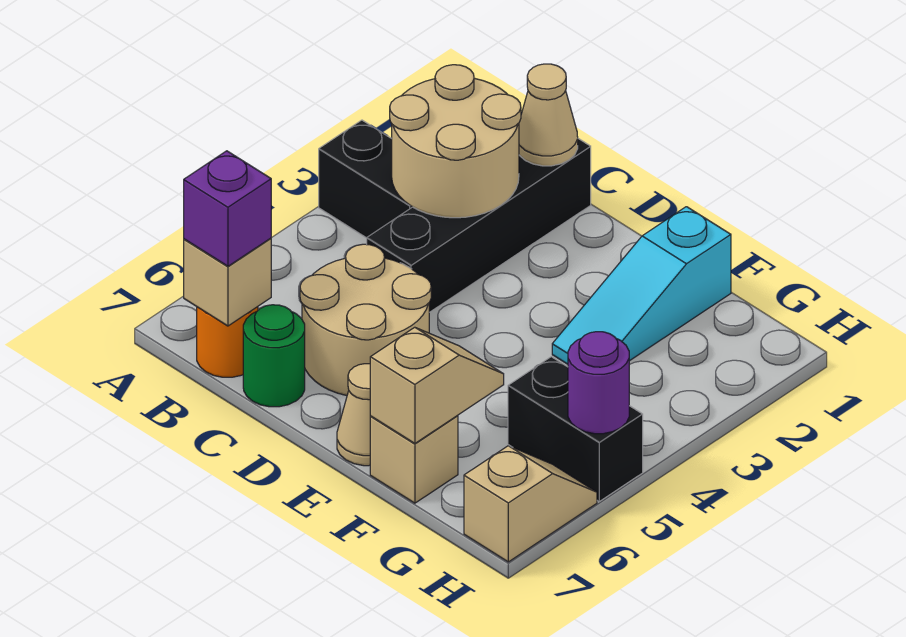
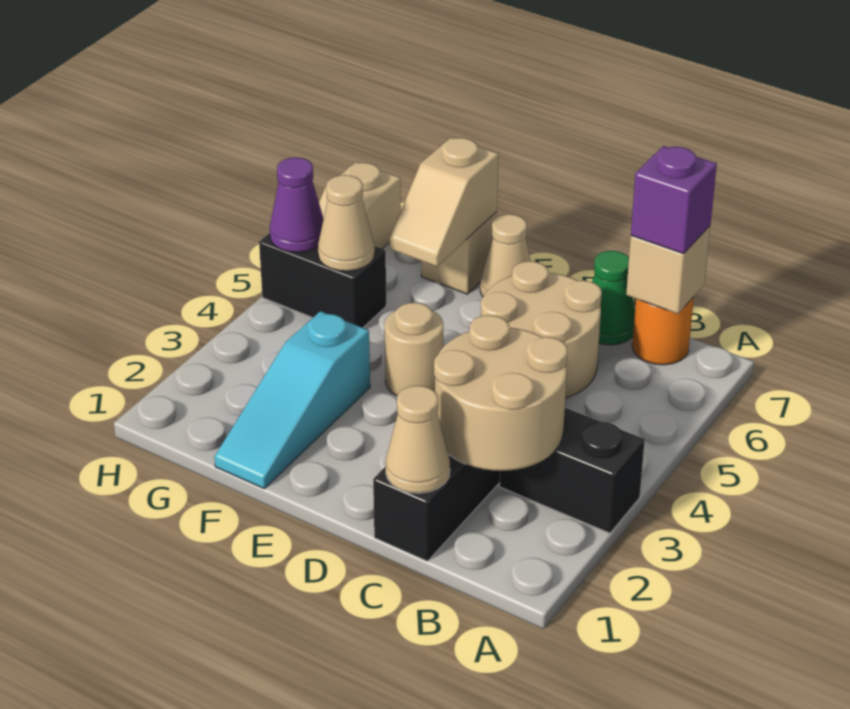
green round brick C7 level 1 -> green cone C7 level 1
none -> tan round brick E4 level 1
cyan slope F1:F3 level 1 top 1 -> cyan slope F1:F3 level 1 top 3
none -> tan cone G5 level 2
purple round brick H5 level 2 -> purple cone H5 level 2

